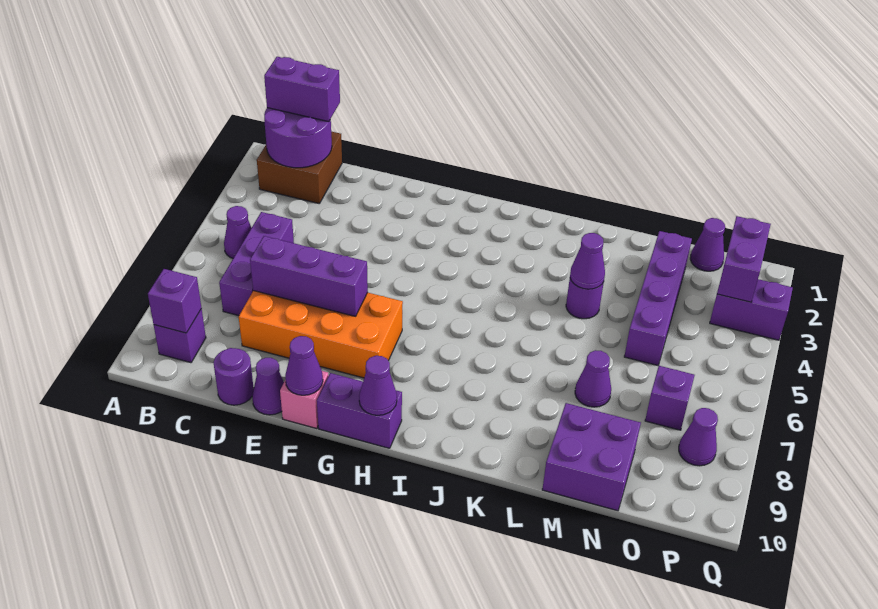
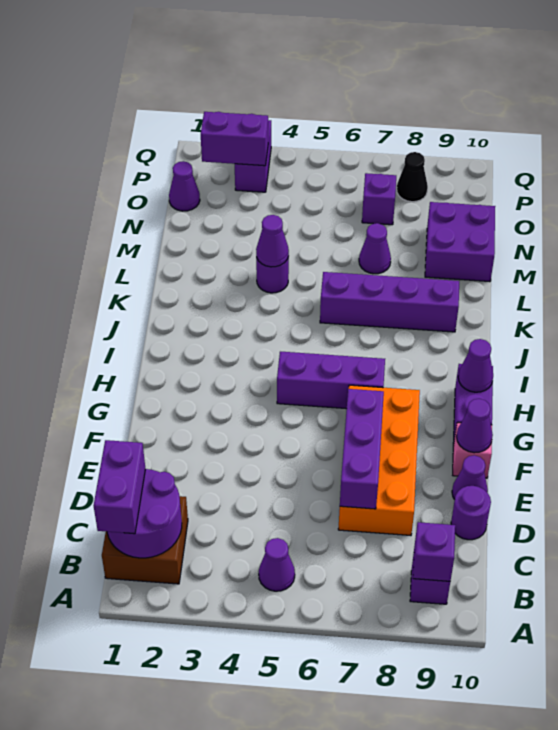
purple brick C5:C7 level 1 -> purple brick H5:H7 level 1
purple brick N2:N5 level 1 -> purple brick K6:K9 level 1
purple cone P8 level 1 -> black cone P8 level 1

